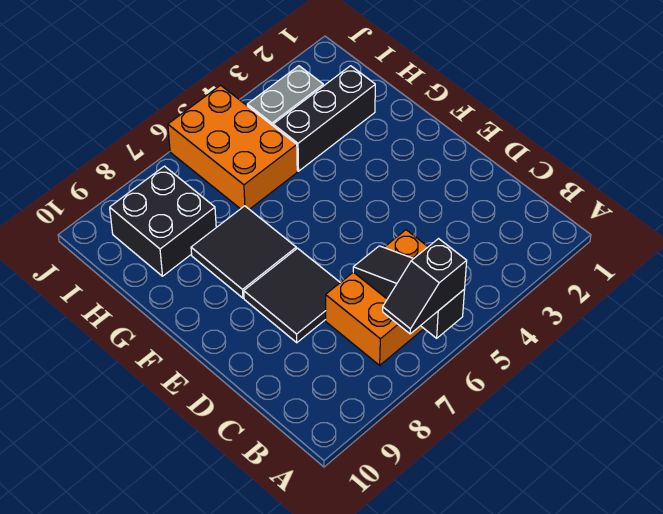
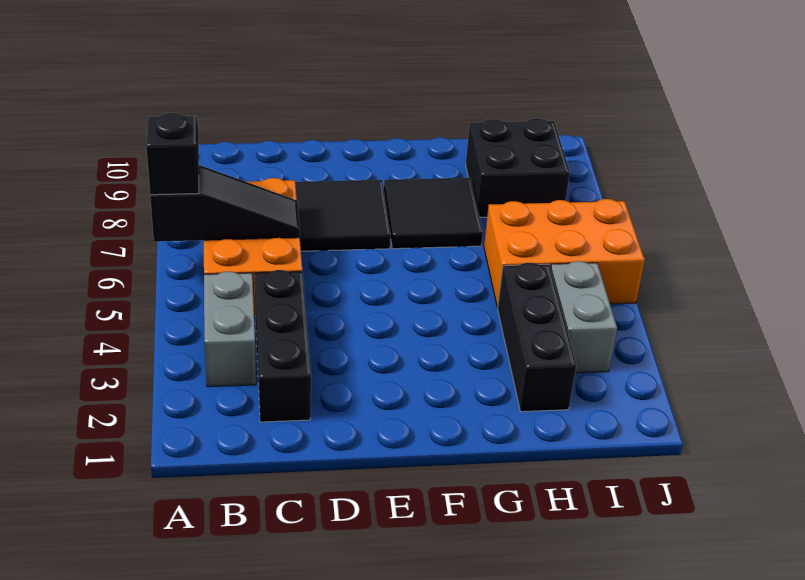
none -> grey brick B3:B4 level 1
none -> black brick C2:C4 level 1

